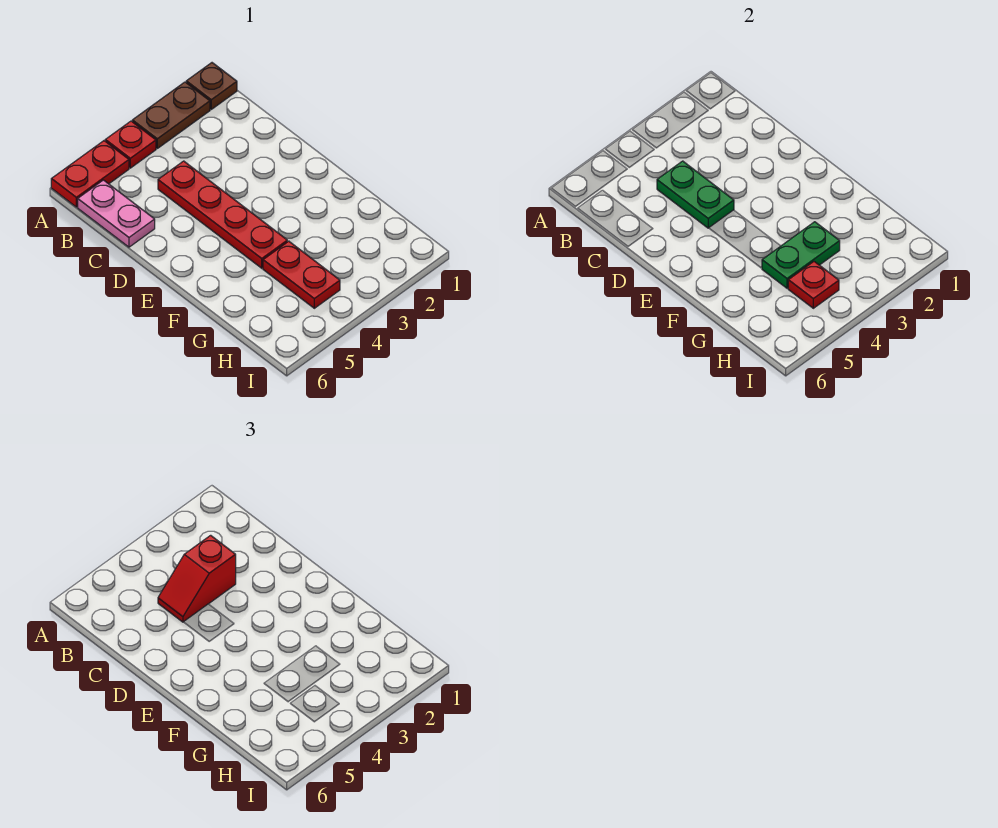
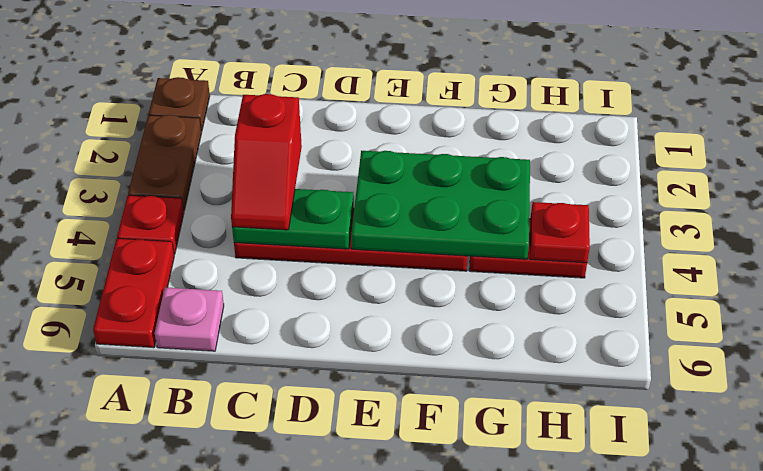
pink plate B6:C6 level 1 -> pink plate B6 level 1
green plate G3:G4 level 2 -> green plate E3:G4 level 2

